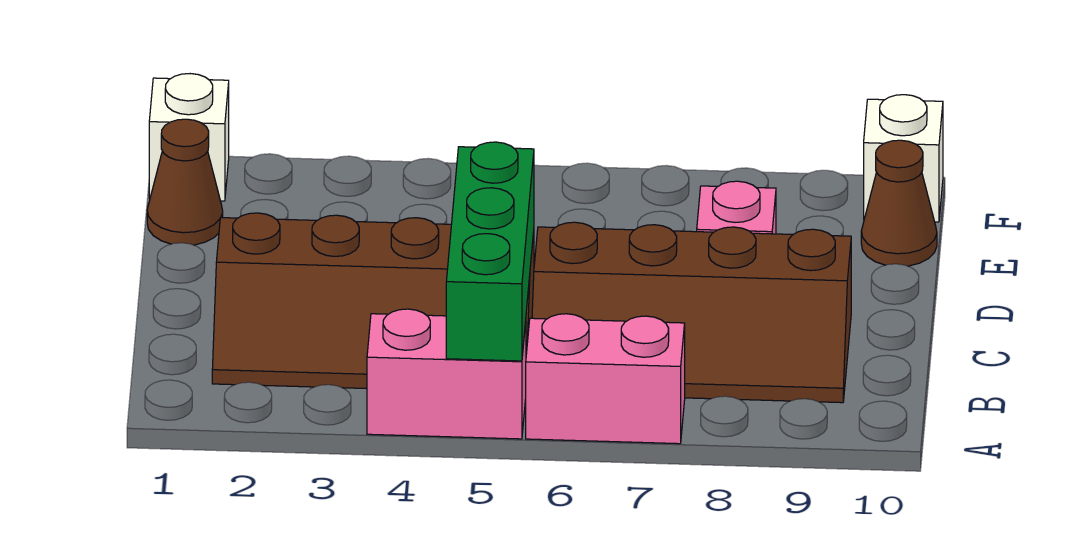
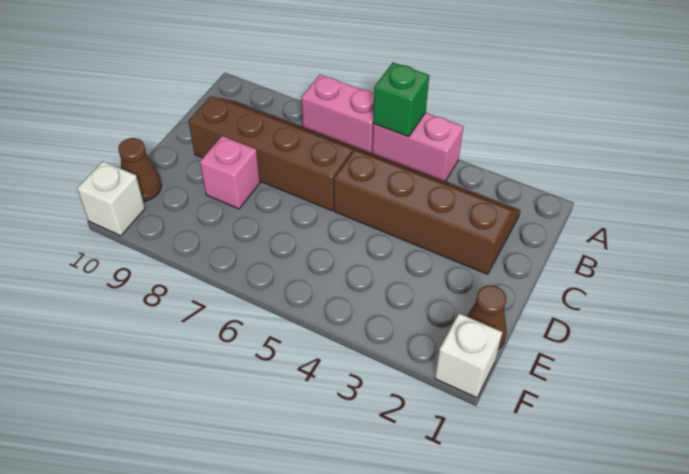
green brick A5:C5 level 2 -> green brick A5 level 2

